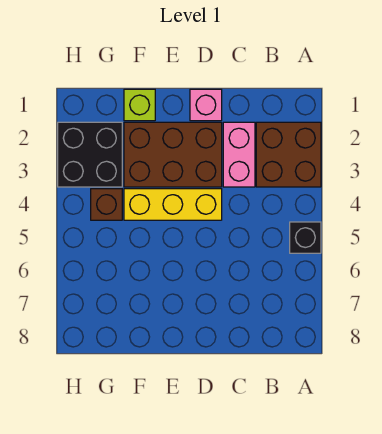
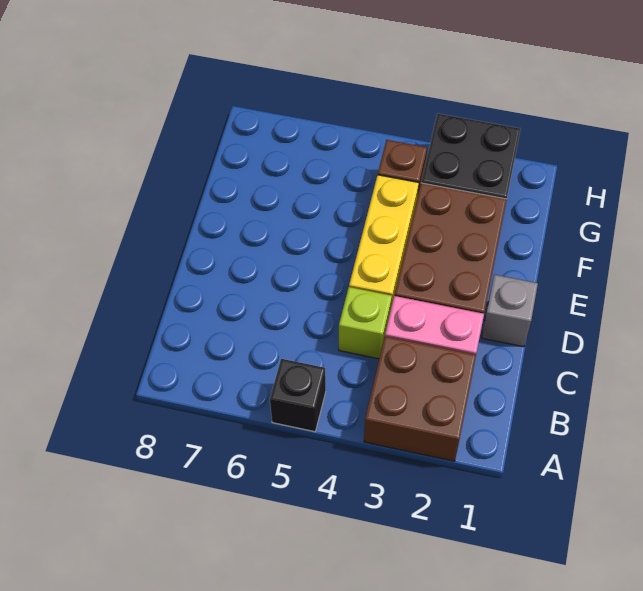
pink brick D1 level 1 -> grey brick D1 level 1
lime brick F1 level 1 -> lime brick C4 level 1

